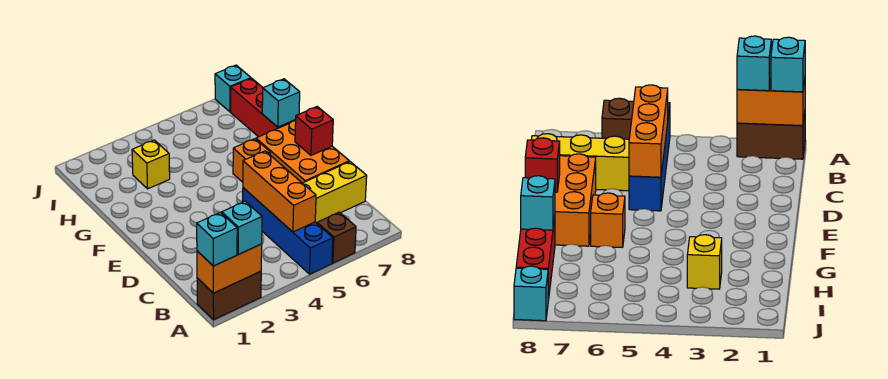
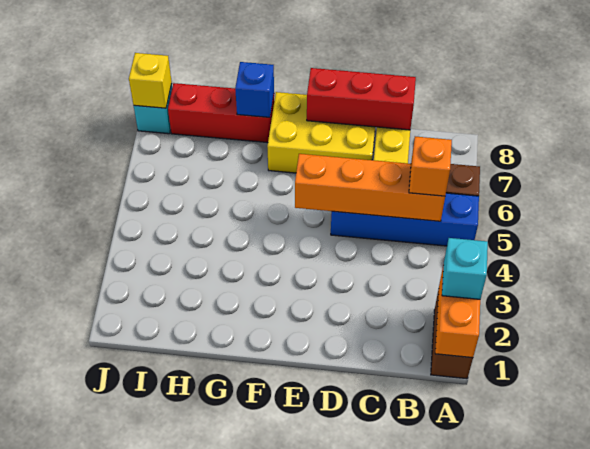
cyan brick A1 level 3 -> none
orange brick B5:D5 level 2 -> orange brick B5:E5 level 2
orange brick D7:F8 level 1 -> yellow brick D7:F8 level 1
red brick E8 level 2 -> red brick C8:E8 level 2
orange brick F6 level 1 -> orange brick B5 level 3
cyan brick G8 level 2 -> blue brick G8 level 2
yellow brick H3 level 1 -> yellow brick J8 level 2

